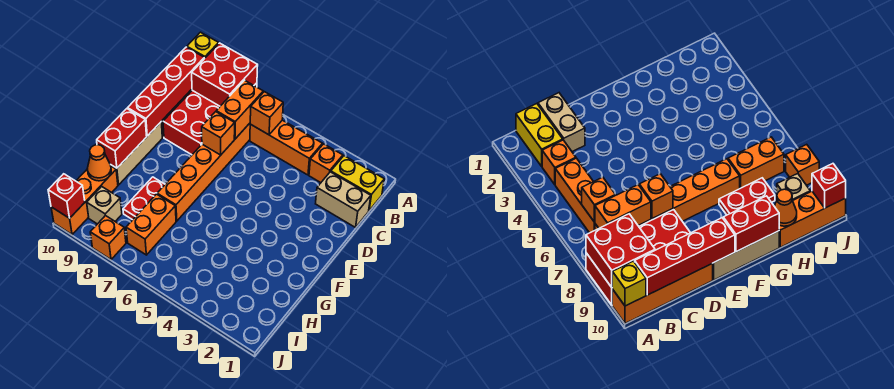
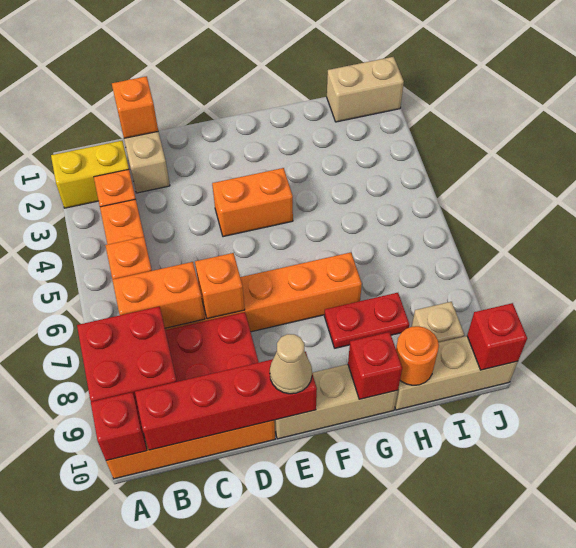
yellow brick A10 level 2 -> red brick A10 level 2
yellow brick B1:B2 level 1 -> yellow brick A2:B2 level 1
none -> tan cone E10 level 3
red brick F10:G10 level 2 -> red brick G10 level 2
orange brick H7:I7 level 1 -> orange brick E4:F4 level 1
orange brick H10:J10 level 1 -> tan brick H10:J10 level 1
orange cone H10 level 2 -> orange round brick H10 level 2
none -> tan brick I1:J1 level 1
orange brick J8 level 1 -> orange brick C1 level 2

